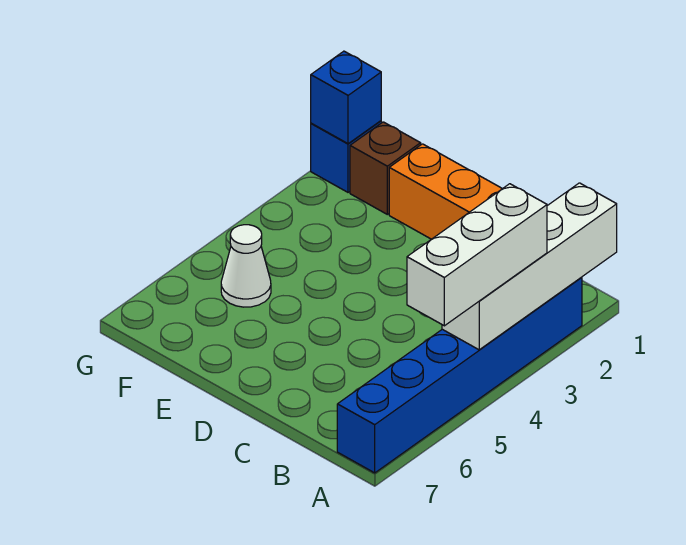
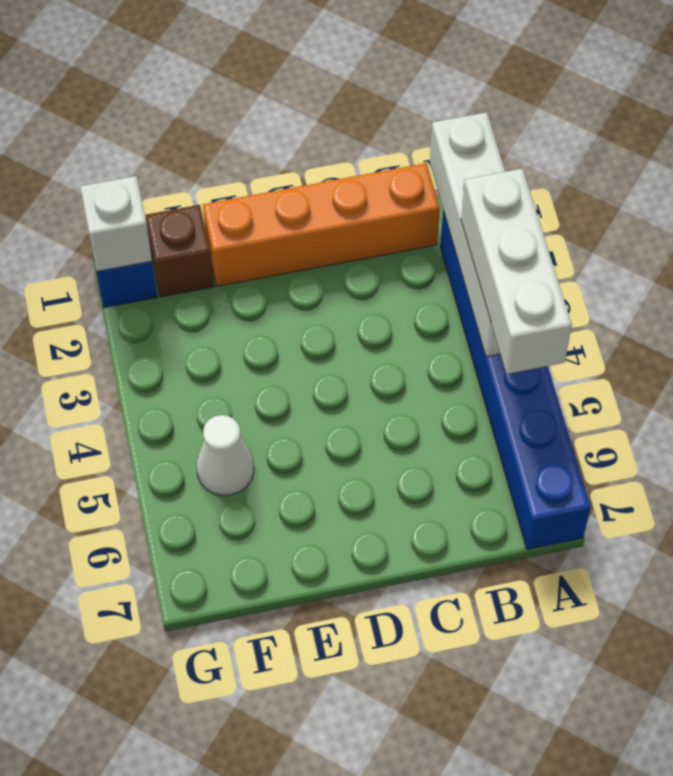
blue brick G1 level 2 -> white brick G1 level 2

